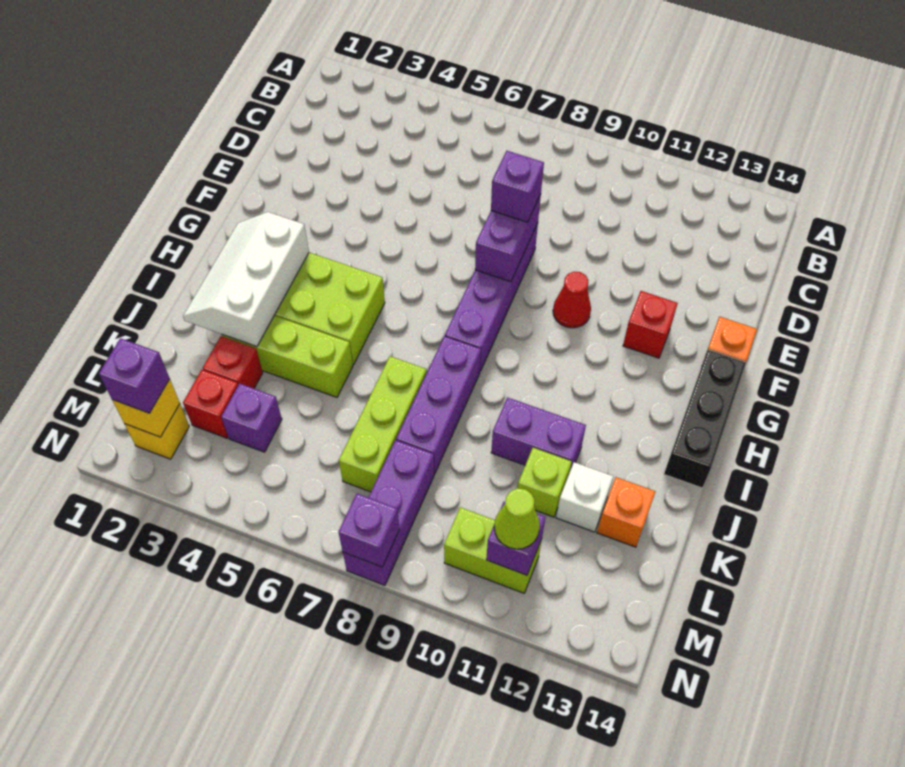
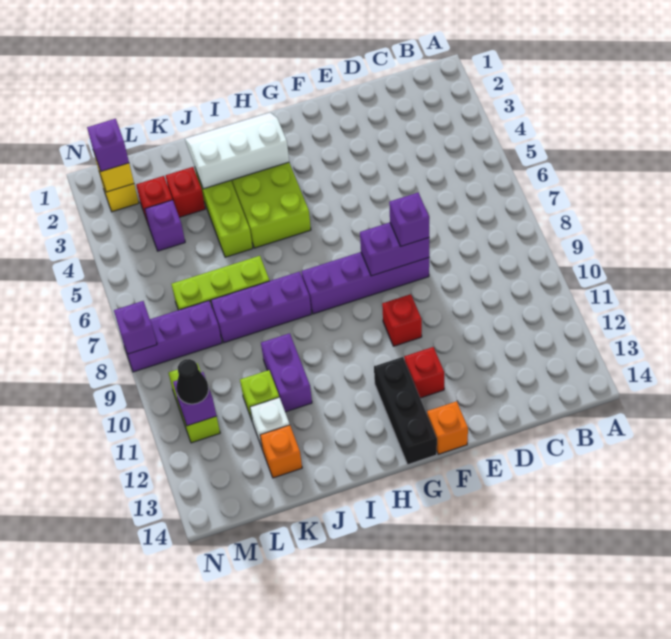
red cone F10 level 1 -> red brick F10 level 1
black brick G14:I14 level 1 -> black brick G12:G14 level 1
lime cone M11 level 3 -> black cone M11 level 3

